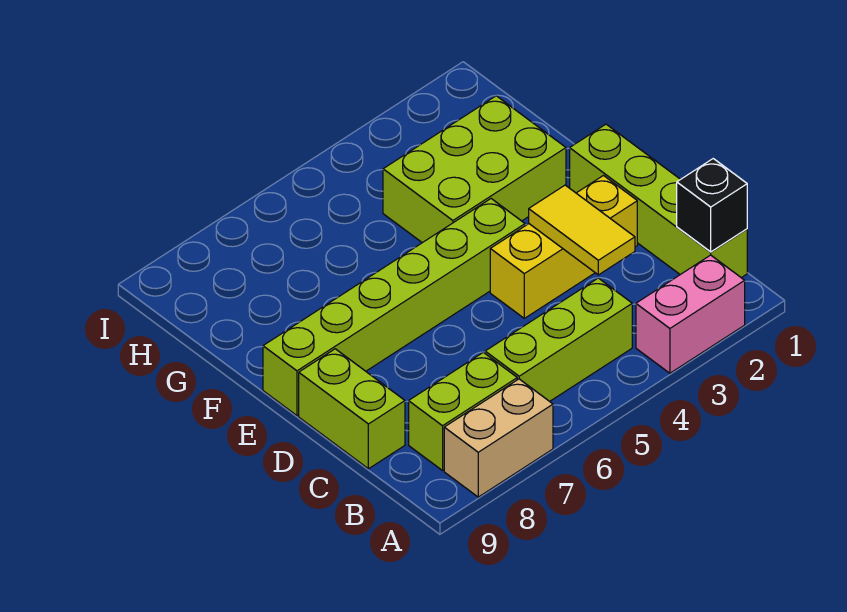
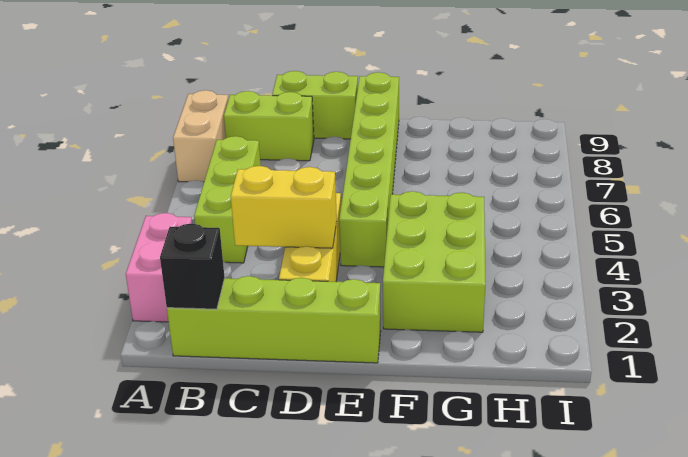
lime brick B7:B8 level 1 -> lime brick B8:C8 level 1
yellow tile C3:D3 level 2 -> yellow brick C3:D3 level 2

